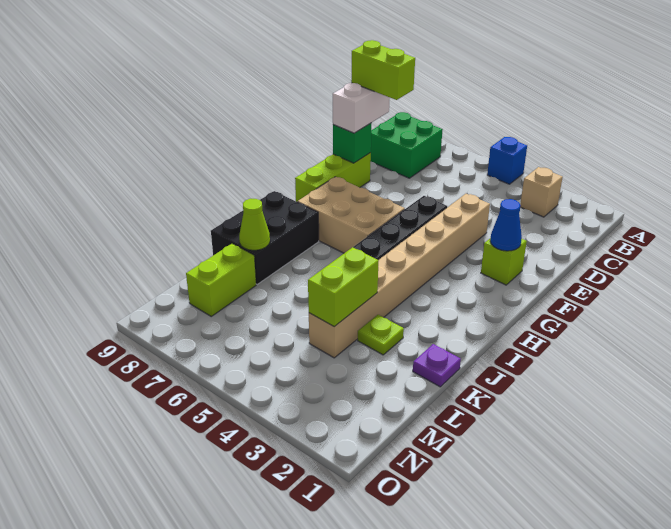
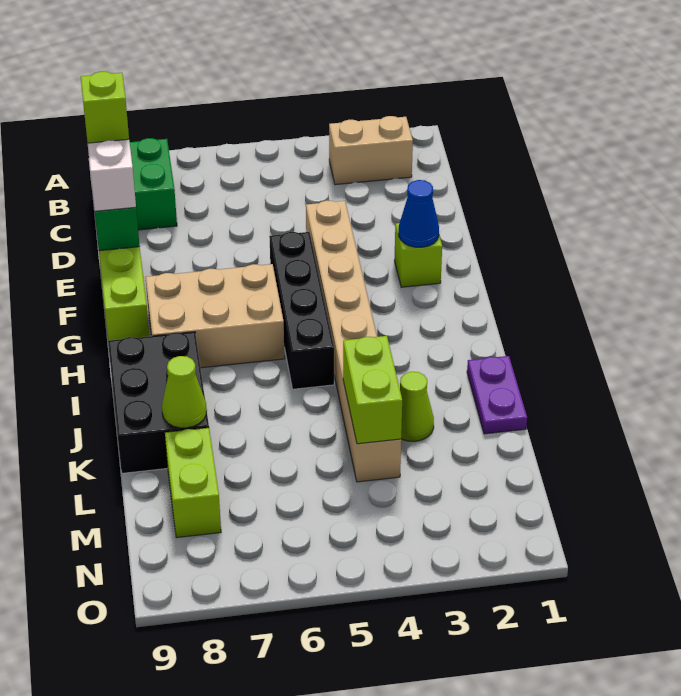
blue brick A5 level 1 -> none
tan brick B3 level 1 -> tan brick B2:B3 level 1
lime brick D8:D9 level 4 -> lime brick D9 level 4
purple plate K1 level 1 -> purple plate J1:K1 level 1
lime plate K3 level 1 -> lime cone K3 level 1

